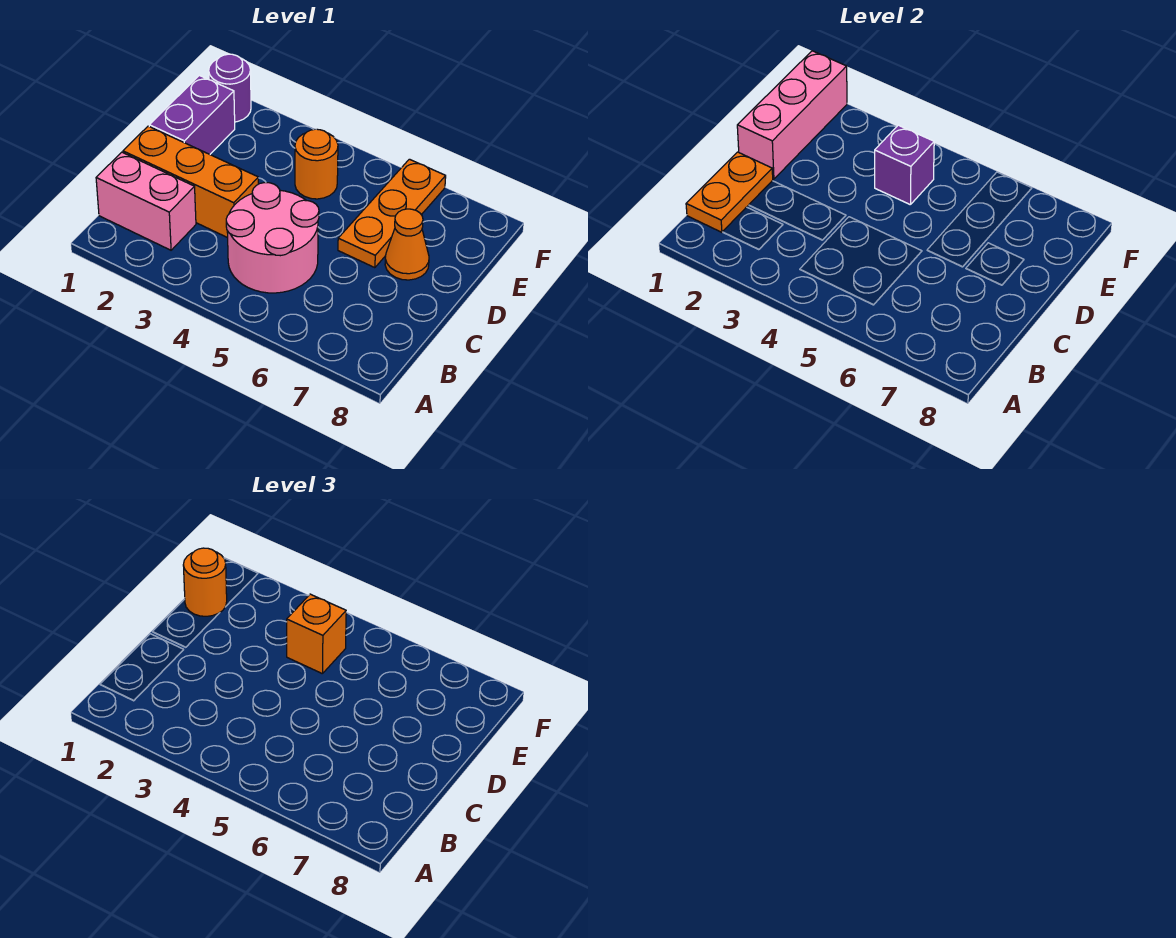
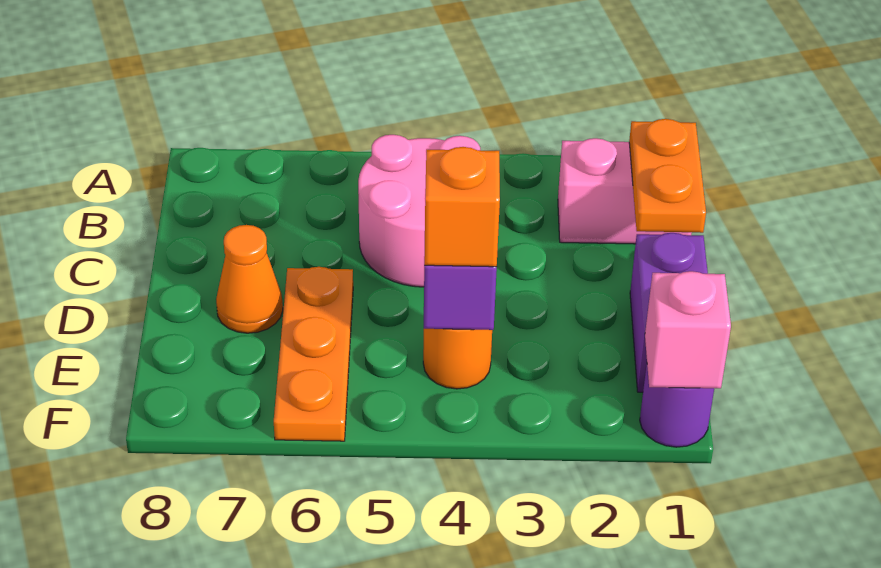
orange brick C1:C3 level 1 -> none
pink brick D1:F1 level 2 -> pink brick F1 level 2
orange round brick E1 level 3 -> none

